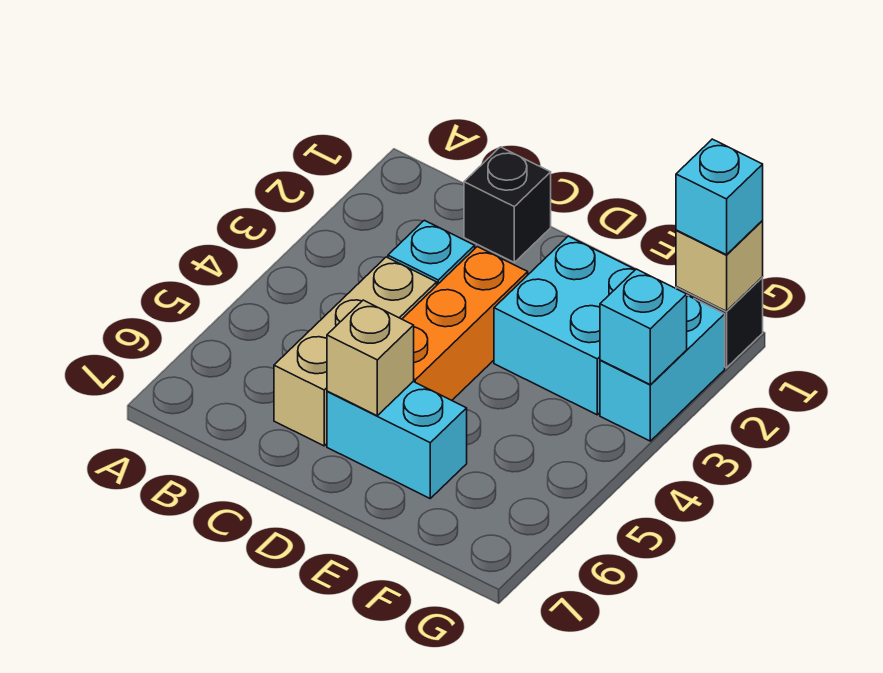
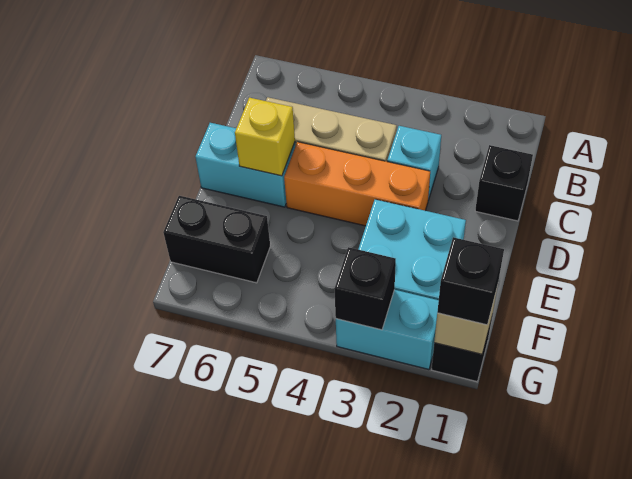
cyan brick D6:E6 level 1 -> cyan brick D6:D7 level 1
tan brick D6 level 2 -> yellow brick D6 level 2
none -> black brick F6:F7 level 1
cyan brick G1 level 3 -> black brick G1 level 3
cyan brick G3 level 2 -> black brick G3 level 2

